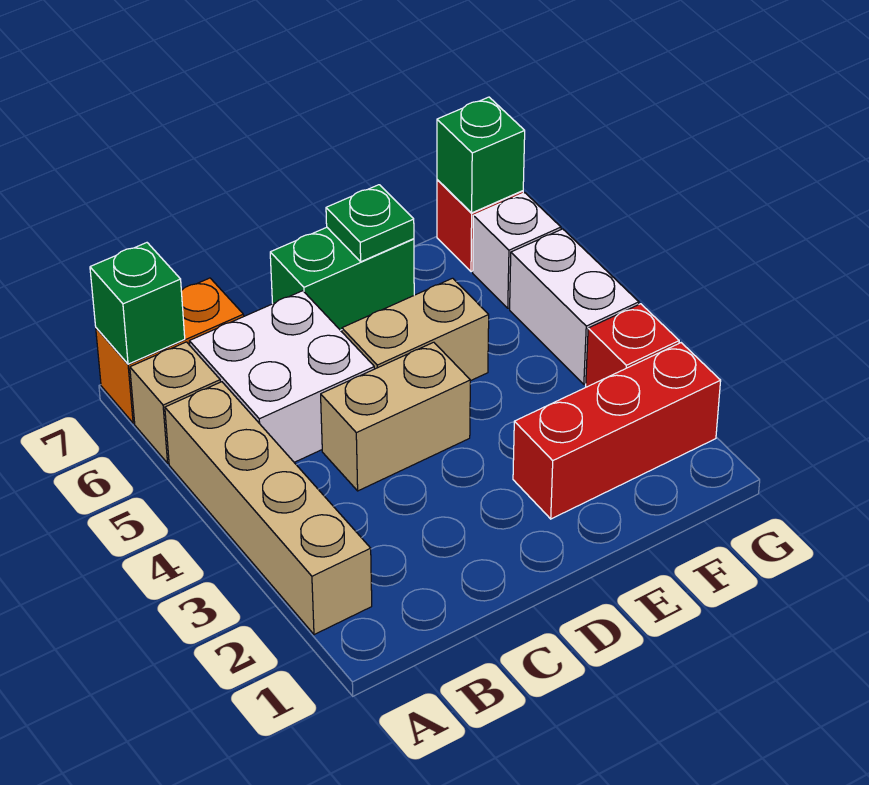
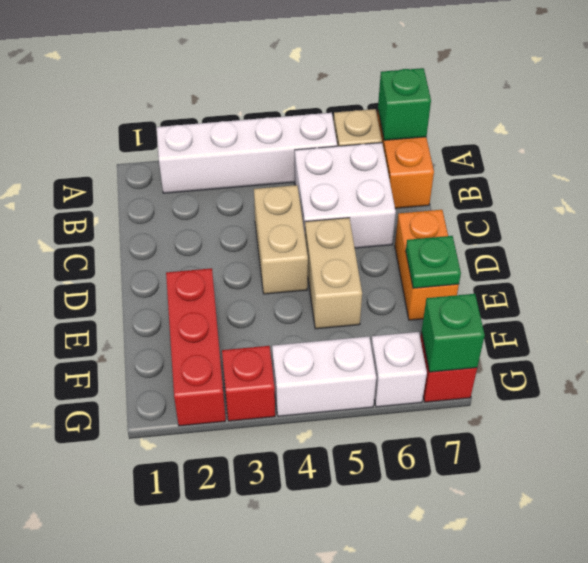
tan brick A2:A5 level 1 -> white brick A2:A5 level 1
green brick D7:E7 level 1 -> orange brick D7:E7 level 1

